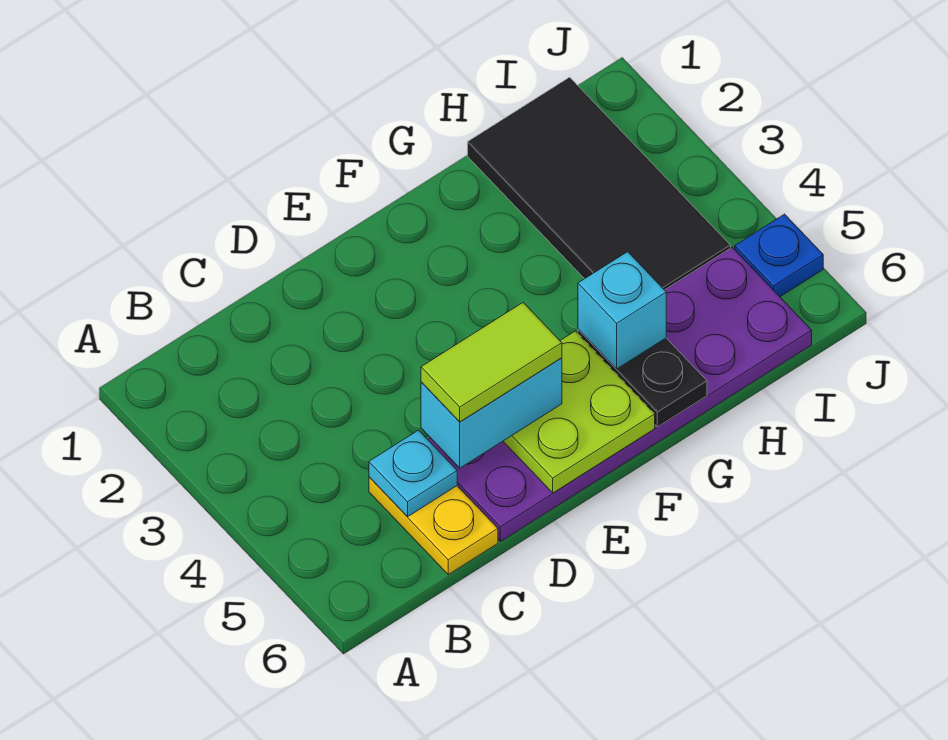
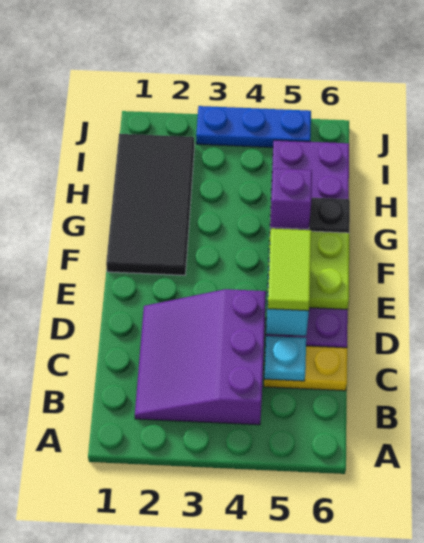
none -> purple slope B2:D4 level 1 top 4
cyan brick G5 level 3 -> purple brick G5 level 3
black tile H1:I4 level 1 -> black tile F1:I2 level 1
blue plate J5 level 1 -> blue plate J3:J5 level 1

